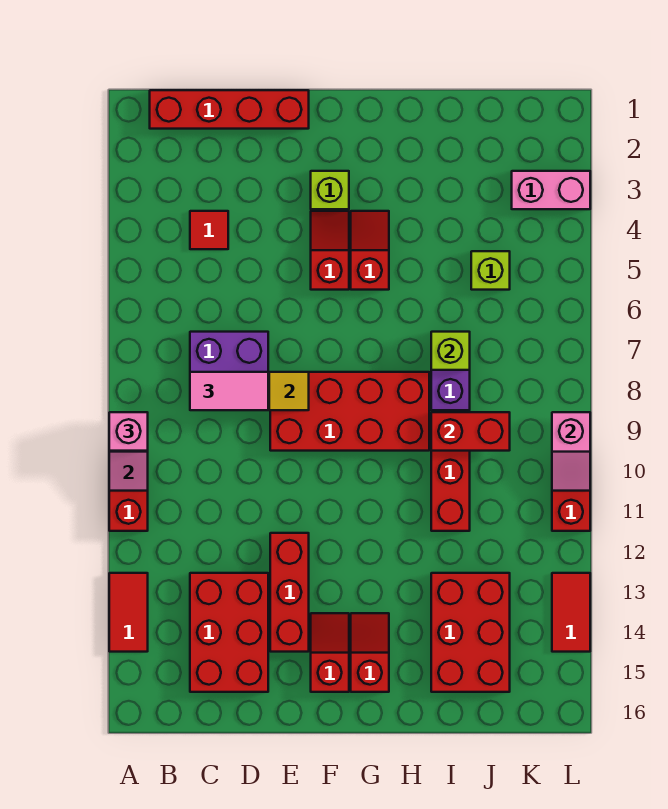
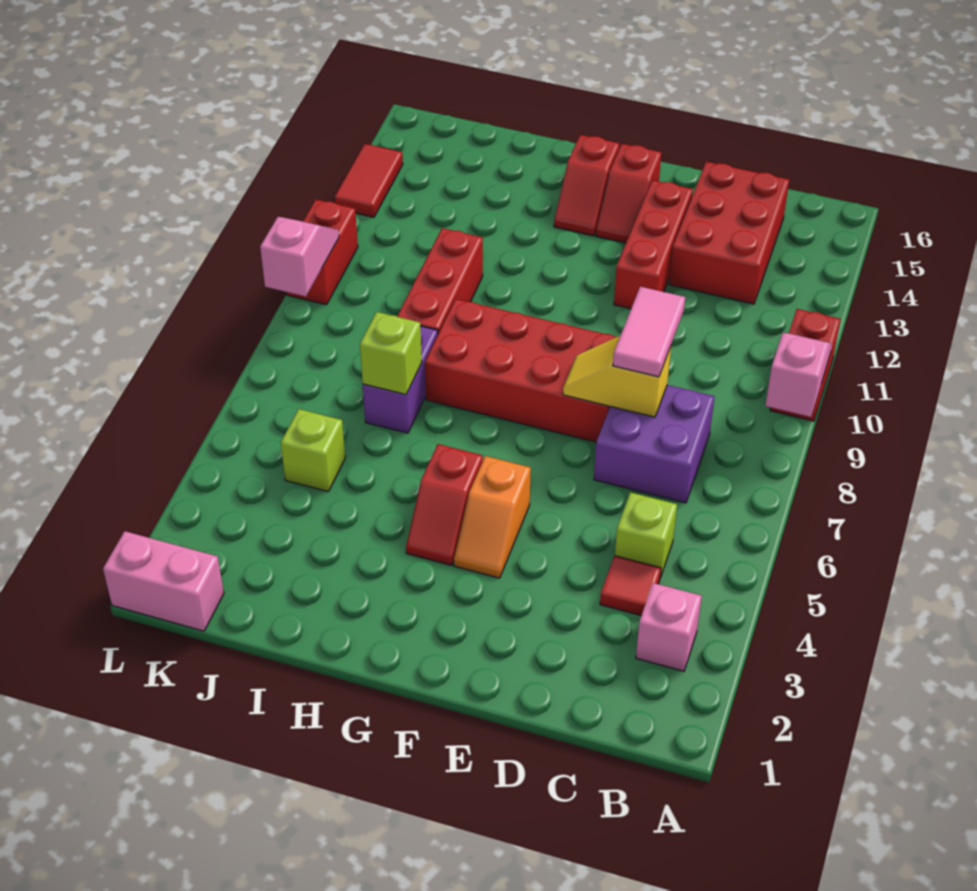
pink brick A9 level 3 -> pink brick B3 level 1
red tile A13:A14 level 1 -> none
red brick B1:E1 level 1 -> none
pink tile C8:D8 level 3 -> pink tile D8:D9 level 3
lime brick F3 level 1 -> lime brick C5 level 1
red slope F4:F5 level 1 top 5 -> orange slope F4:F5 level 1 top 5
red brick I9:J9 level 2 -> none
red brick I13:J15 level 1 -> none
pink brick K3:L3 level 1 -> pink brick K1:L1 level 1

